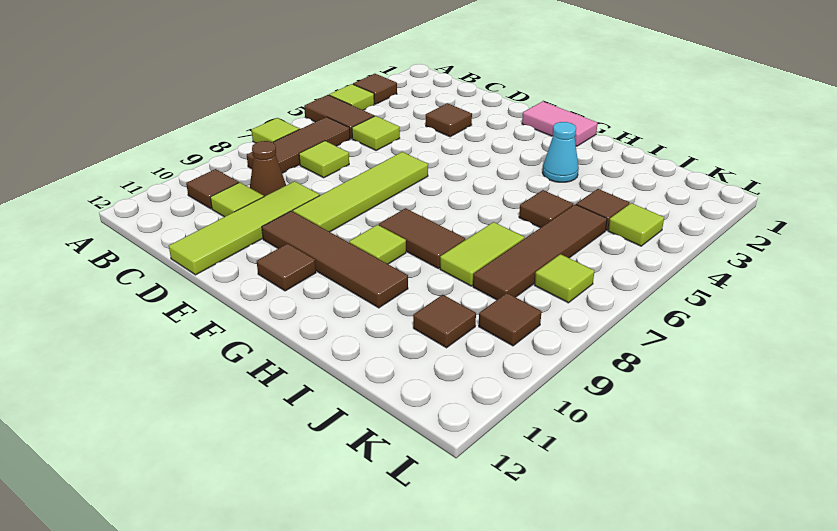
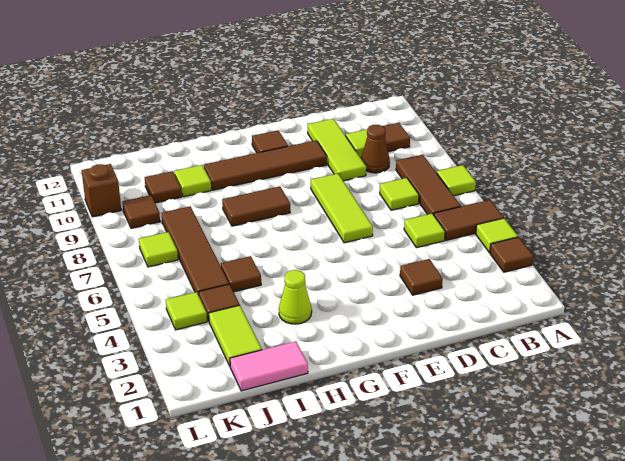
lime tile D9:D12 level 1 -> lime tile D9:D11 level 1
lime tile E6:E9 level 1 -> lime tile E6:E8 level 1
pink tile F1:G1 level 1 -> pink tile I1:J1 level 1
lime tile G9 level 1 -> lime tile I10 level 1
cyan cone H3 level 1 -> lime cone H3 level 1
lime tile I7:I8 level 1 -> lime tile J2:J3 level 1
none -> brown brick L10 level 1

